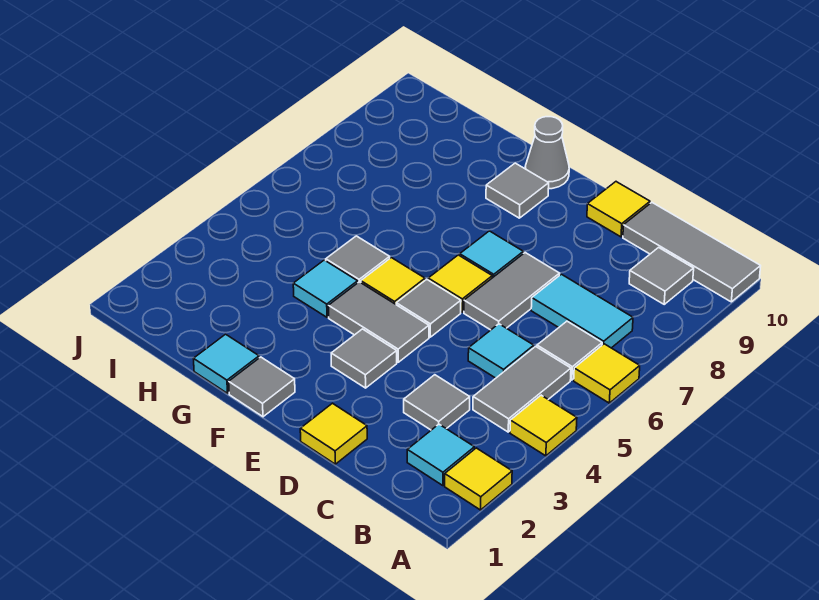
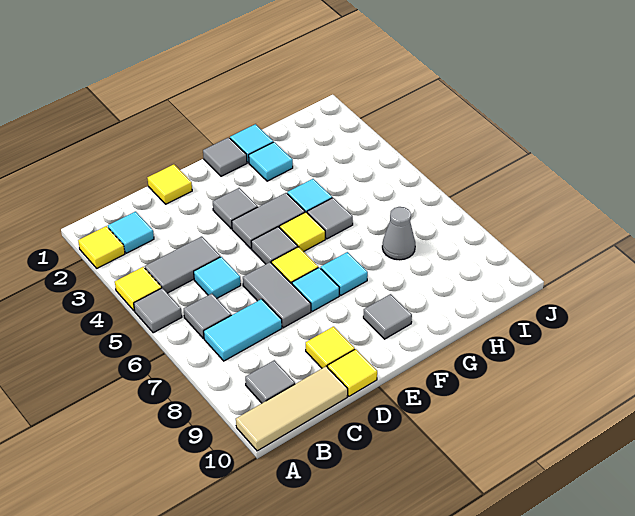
yellow tile A6 level 1 -> yellow tile D9 level 1
grey tile A10:C10 level 1 -> tan tile A10:C10 level 1
grey tile B4:B5 level 1 -> grey tile B4:C4 level 1
grey tile C3 level 1 -> grey tile A5 level 1
none -> cyan tile F7 level 1
grey cone F10 level 1 -> grey cone H7 level 1
none -> cyan tile G2 level 1

